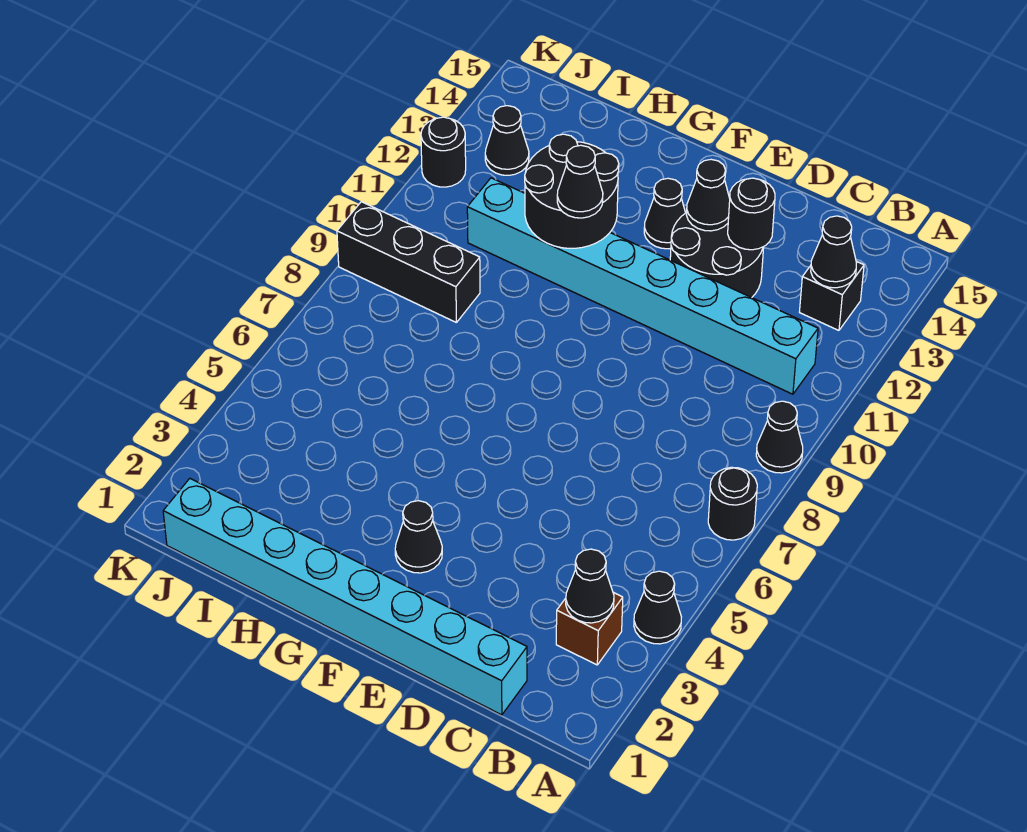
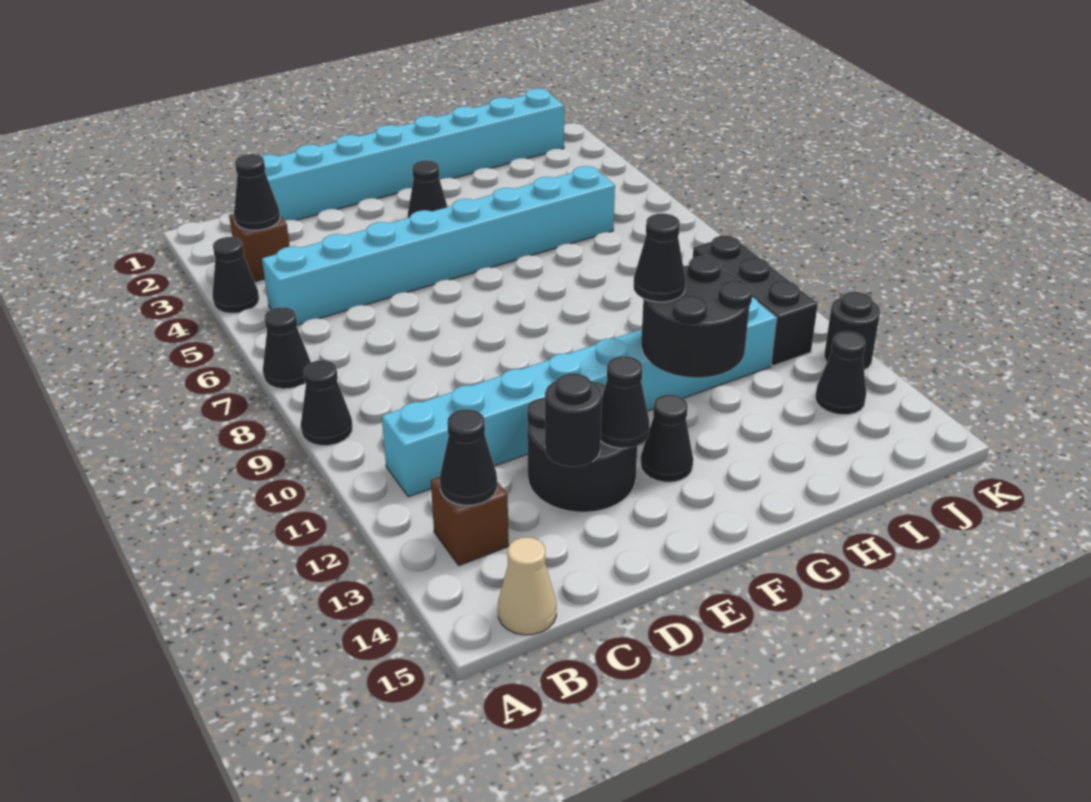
black round brick A7 level 1 -> black cone A7 level 1
none -> cyan brick B5:I5 level 1
black brick B13 level 1 -> brown brick B13 level 1
none -> tan cone B15 level 1
black brick I9:K9 level 1 -> black brick J9:J11 level 1

